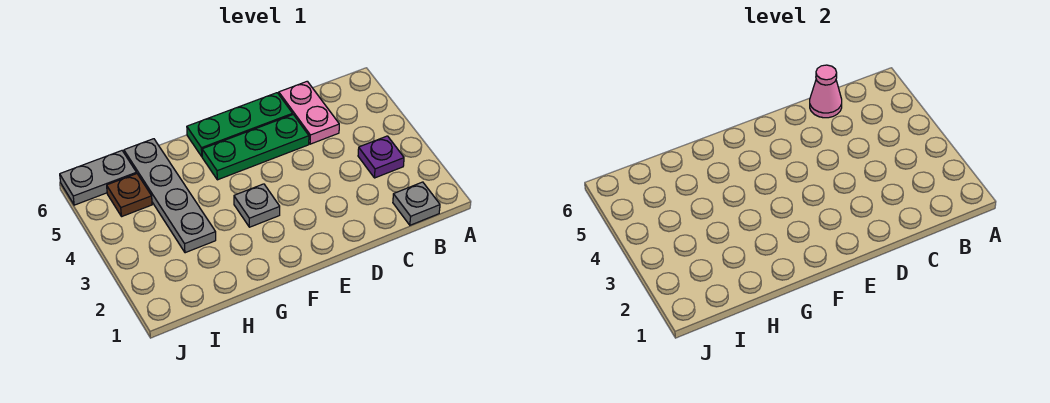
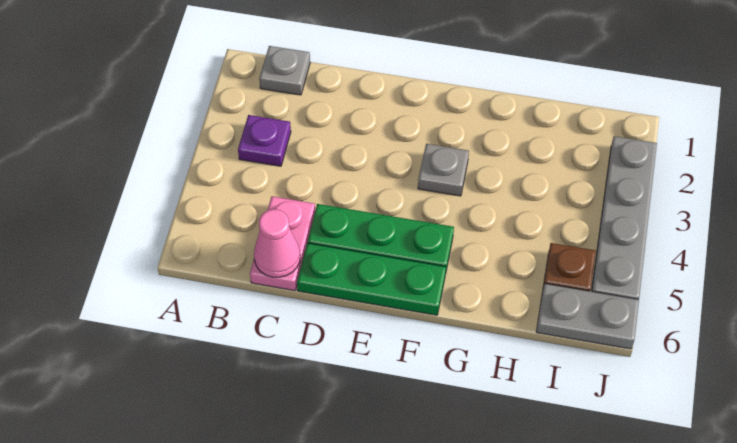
grey plate H3:H6 level 1 -> grey plate J2:J5 level 1

